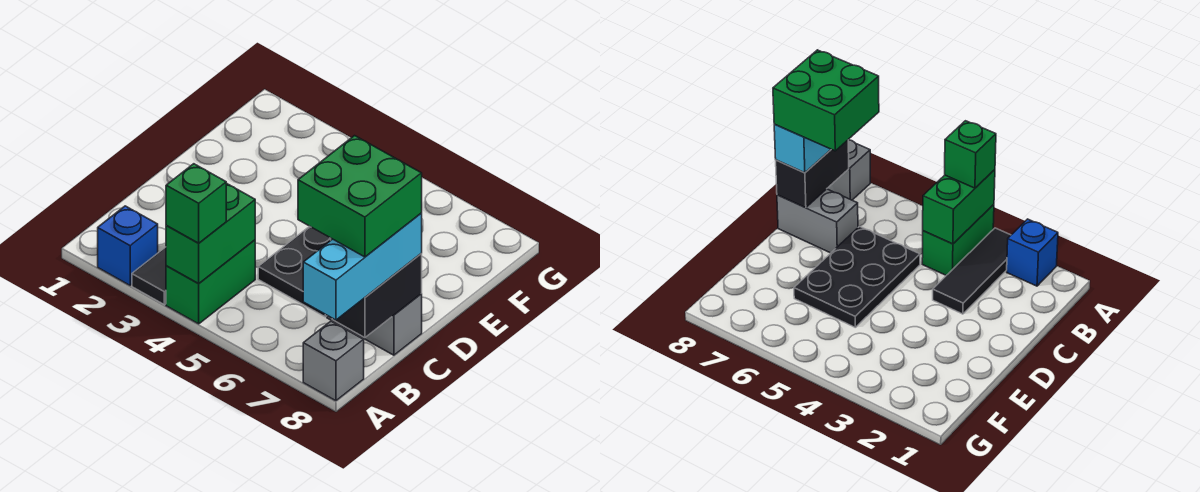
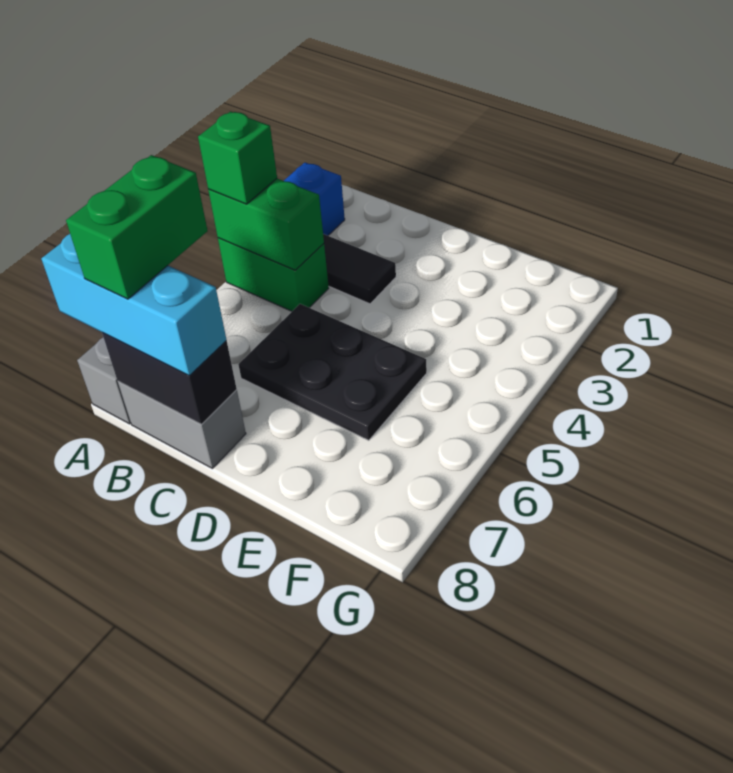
green brick B7:C8 level 4 -> green brick B7:B8 level 4
grey brick C7:C8 level 1 -> grey brick B8:C8 level 1

